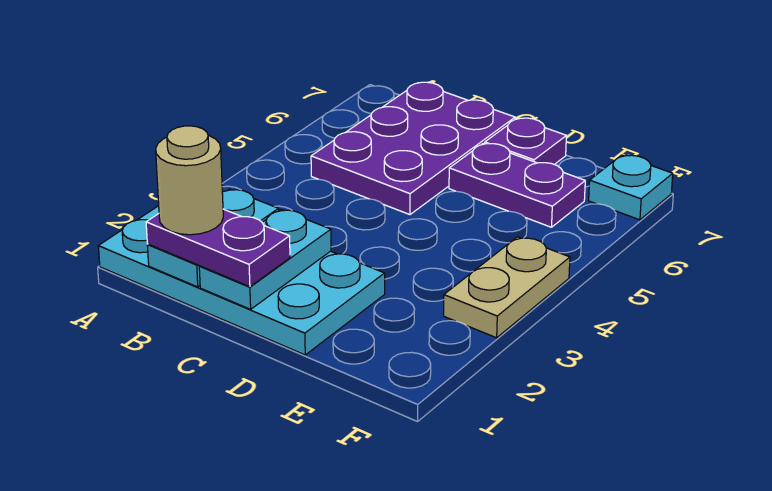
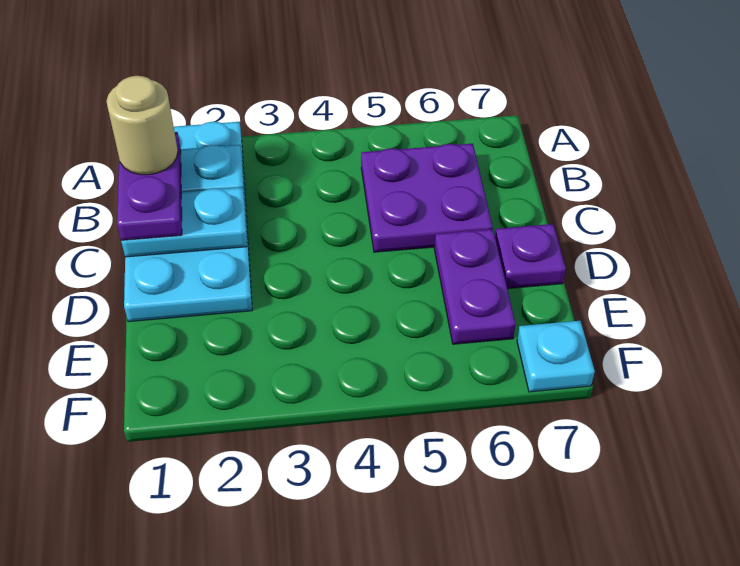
purple plate B5:C7 level 1 -> purple plate B5:C6 level 1
tan plate F3:F4 level 1 -> none

